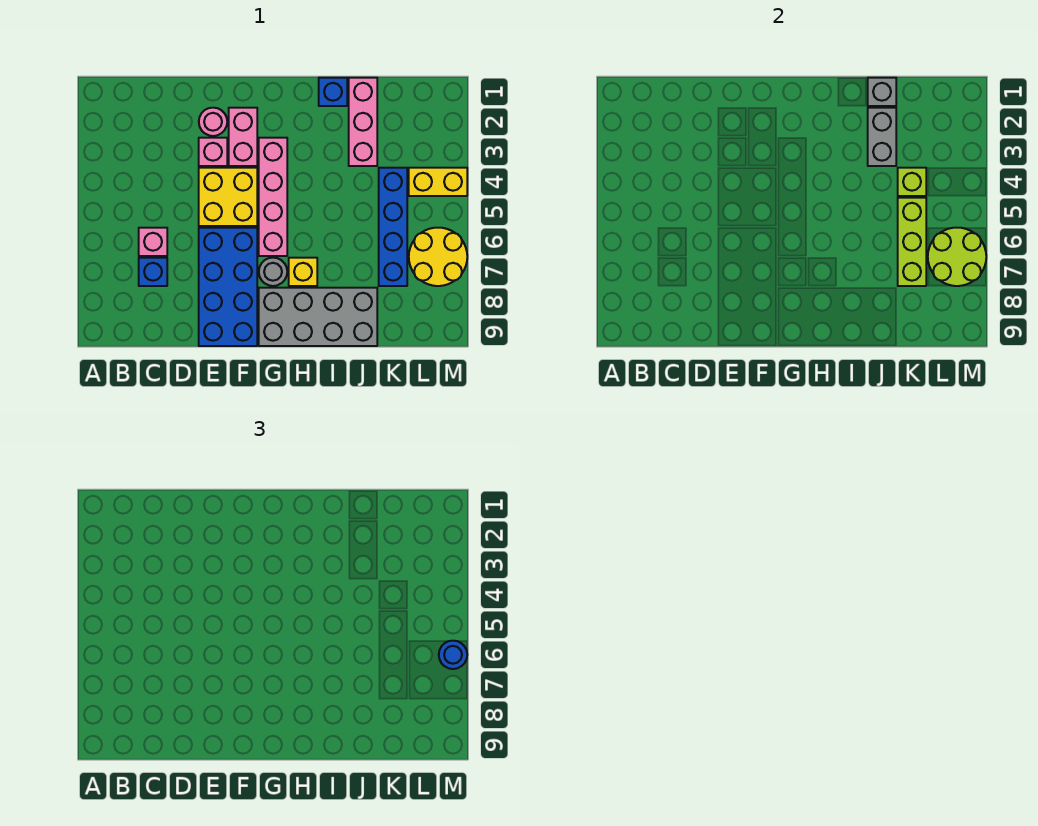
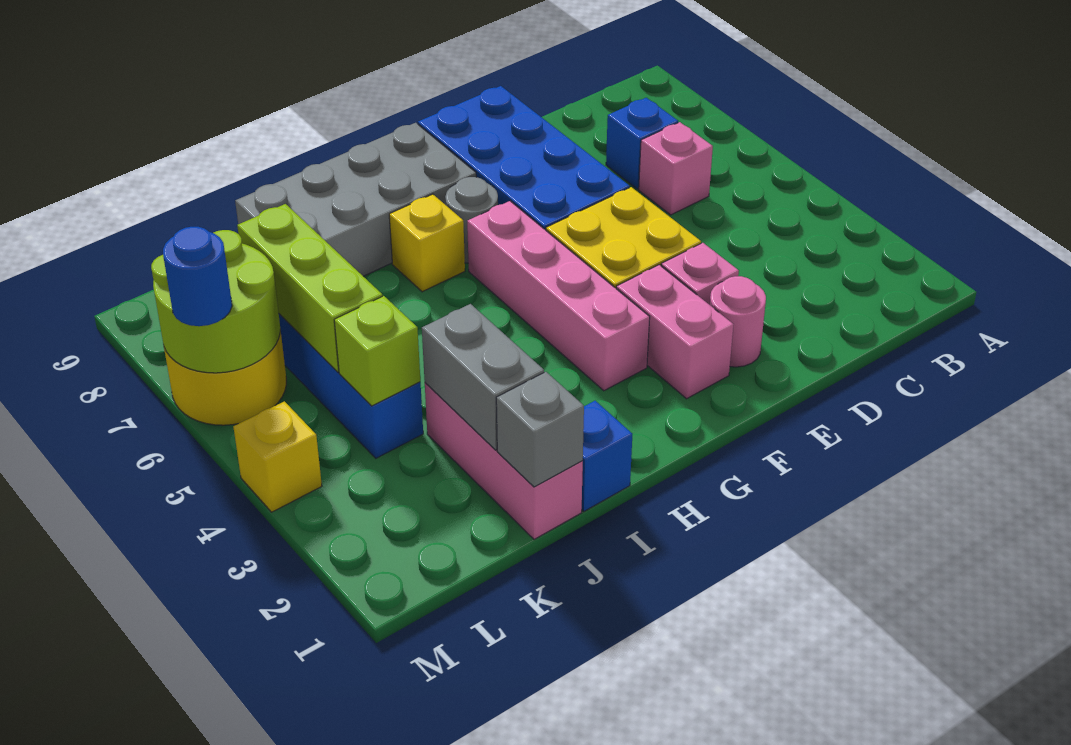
yellow brick L4:M4 level 1 -> yellow brick M4 level 1

